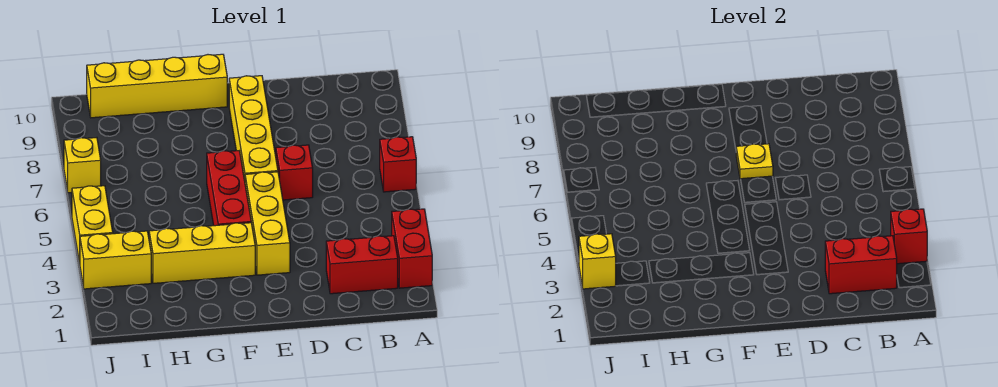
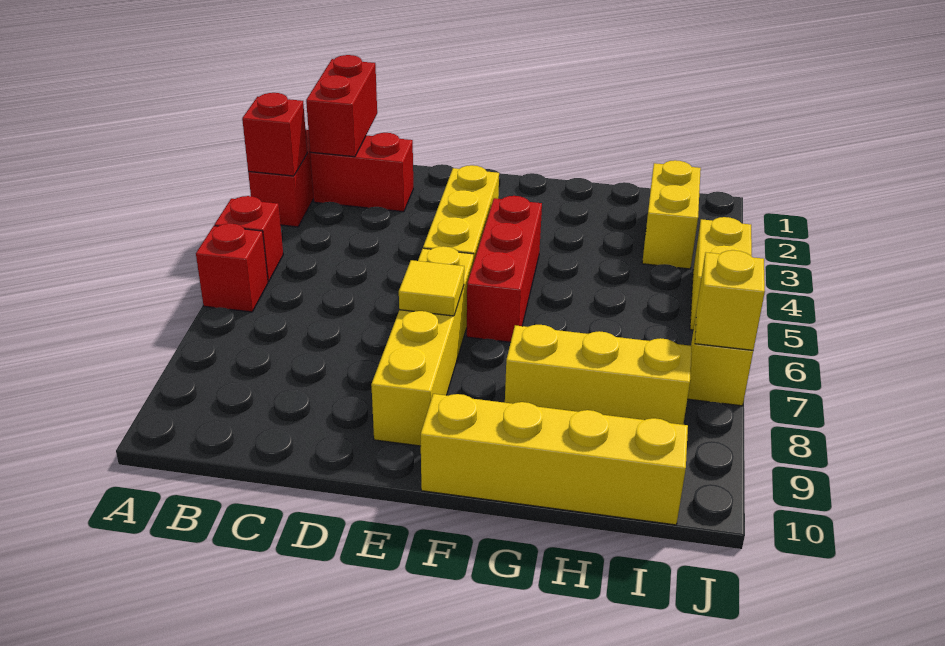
red brick B2:C2 level 2 -> red brick B1:B2 level 2
red brick D6 level 1 -> red brick A5 level 1
yellow plate E7 level 2 -> yellow tile E7 level 2
yellow brick F3:H3 level 1 -> yellow brick G8:I8 level 1
yellow brick I3:J3 level 1 -> yellow brick I2:I3 level 1
yellow brick J3 level 2 -> yellow brick J7 level 2

